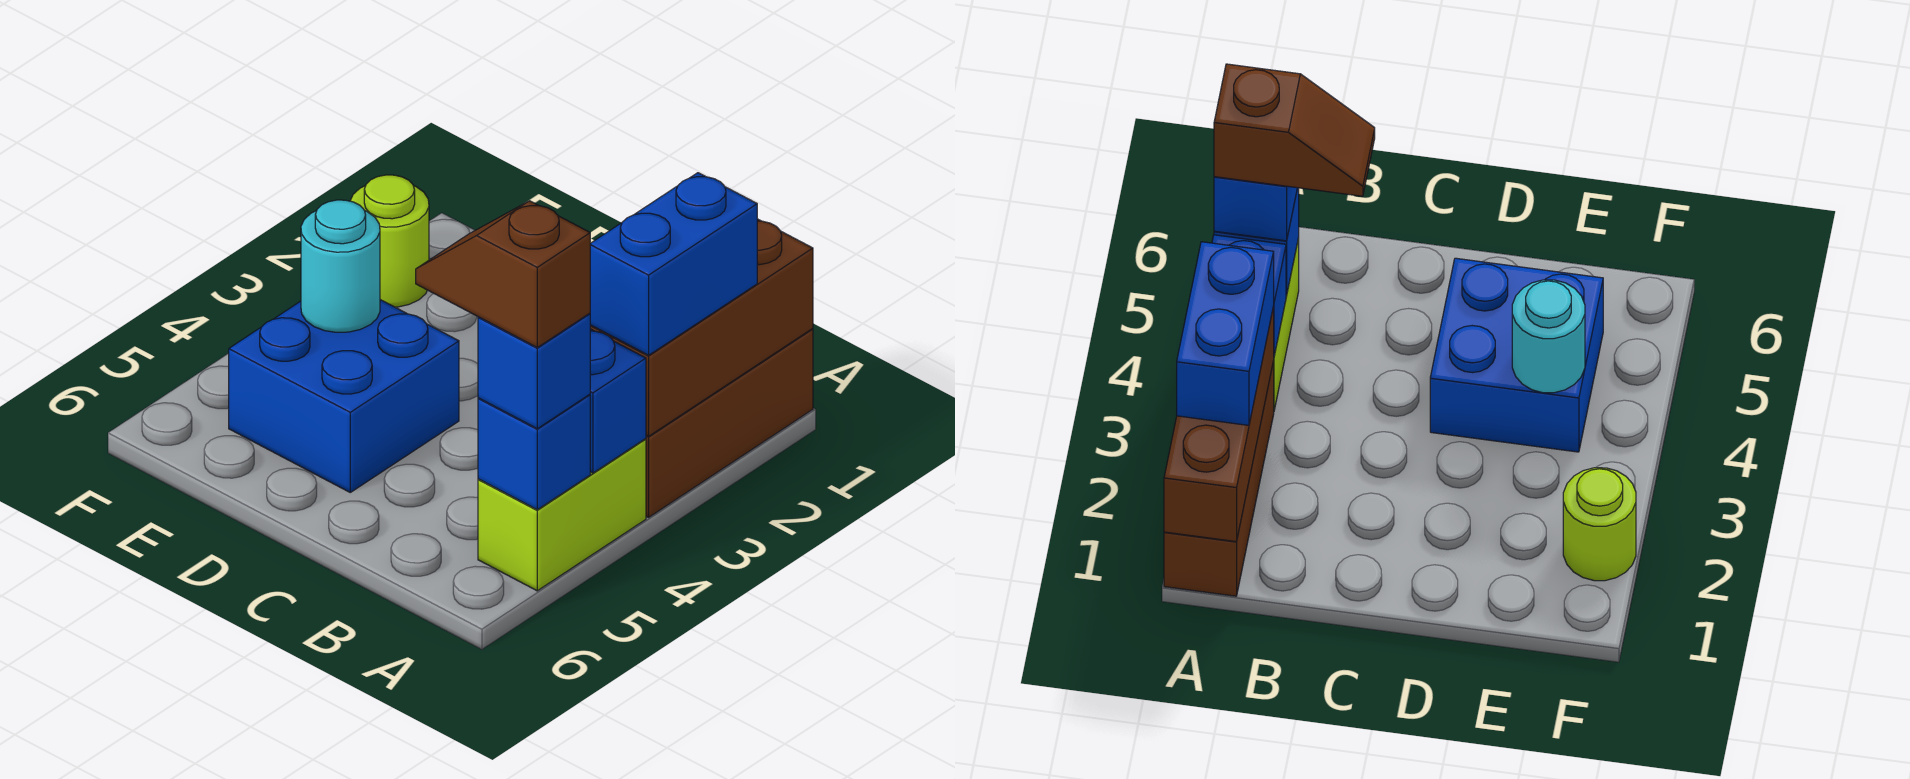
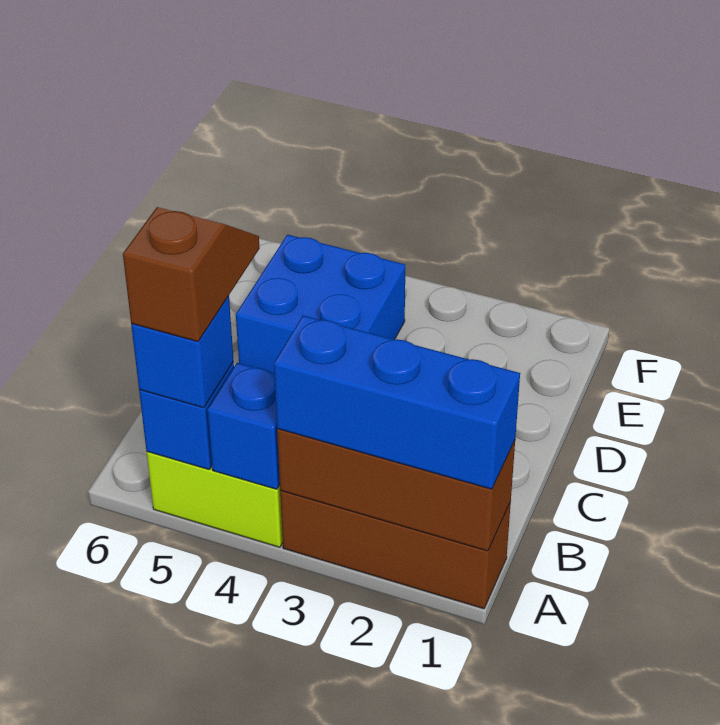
blue brick A2:A3 level 3 -> blue brick A1:A3 level 3
cyan round brick E4 level 2 -> none
lime round brick F2 level 1 -> none

